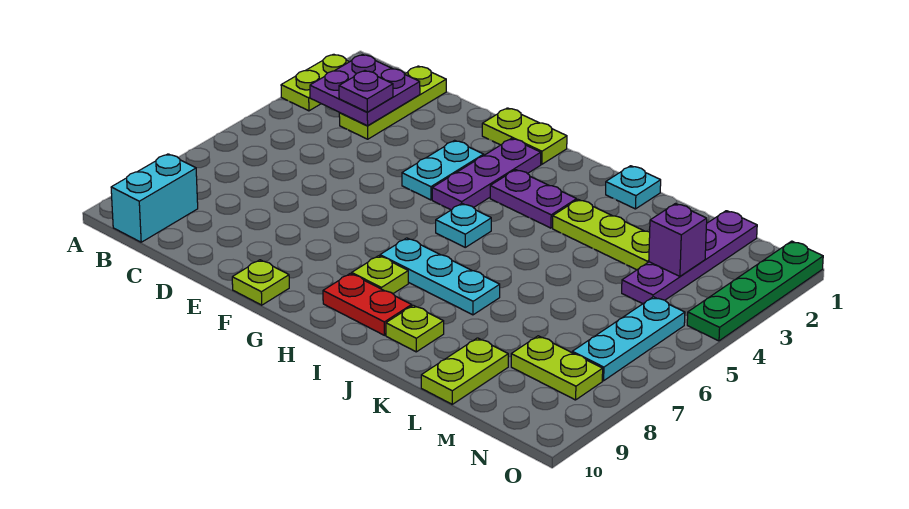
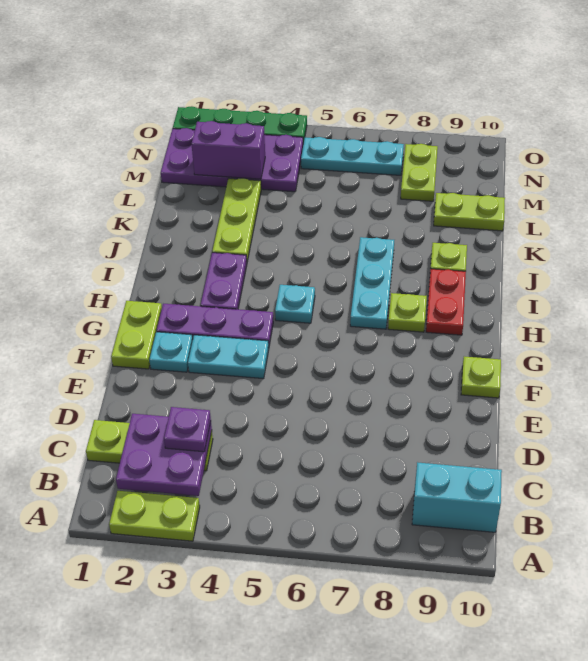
cyan plate J1 level 1 -> cyan plate F2 level 1
purple plate M1:M4 level 1 -> purple plate M1:N4 level 1
purple brick M3 level 2 -> purple brick M2:M3 level 2

